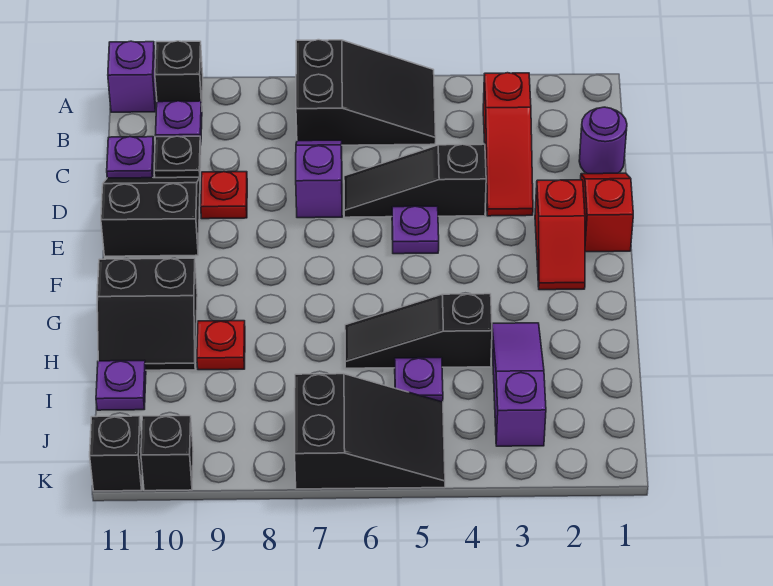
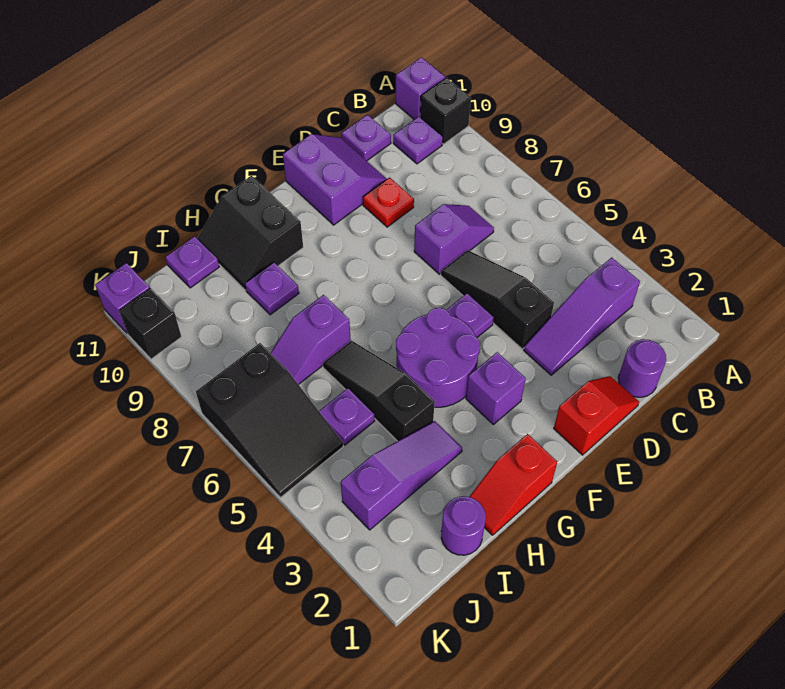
black slope A5:B7 level 1 top 7 -> none
red slope B3:D3 level 1 top B -> purple slope B3:D3 level 1 top B
black plate C10 level 1 -> none
black slope D10:E11 level 1 top E -> purple slope D10:E11 level 1 top E
red slope E2:F2 level 1 top E -> red slope G1:H1 level 1 top G
none -> purple brick F3 level 1
none -> purple round brick F4:G5 level 1
none -> purple slope H7:I7 level 1 top H
red plate H9 level 1 -> purple plate H9 level 1
none -> purple round brick I1 level 1
black brick K11 level 1 -> purple brick K11 level 1

